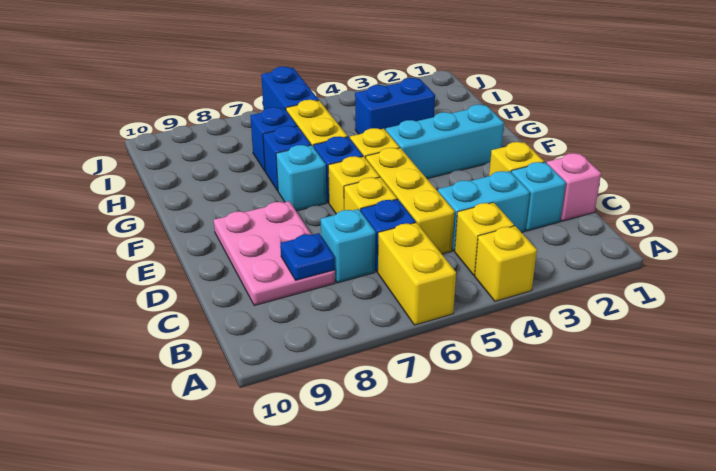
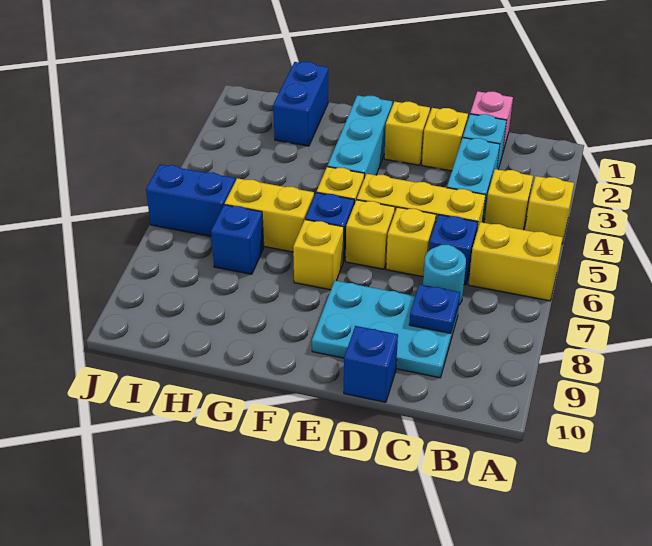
cyan brick C7 level 1 -> cyan round brick C7 level 1
pink plate C8:E9 level 1 -> cyan plate C8:E9 level 1
none -> yellow brick E2 level 1
cyan brick F7 level 1 -> yellow brick F7 level 1
blue brick G7 level 1 -> blue brick D10 level 1
blue brick H3:H4 level 1 -> blue brick H1:H2 level 1

